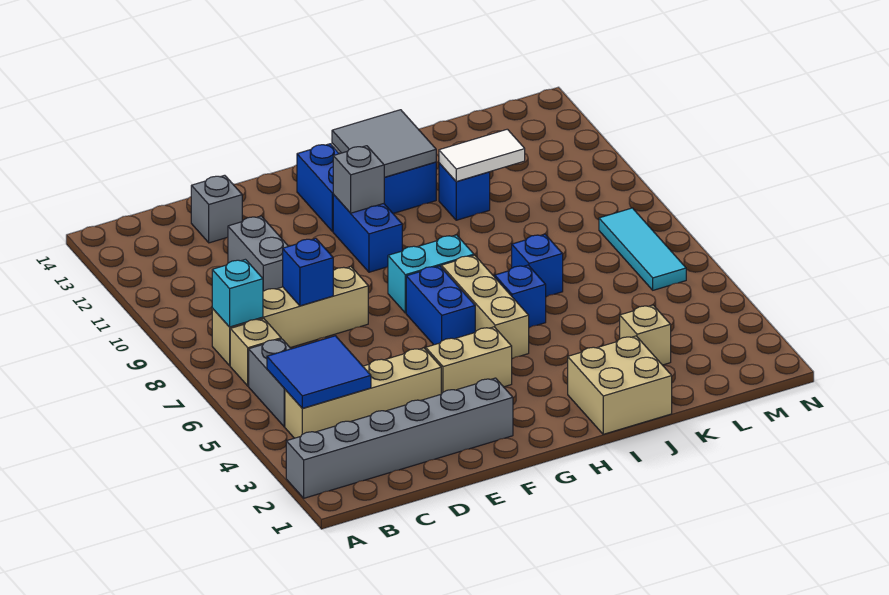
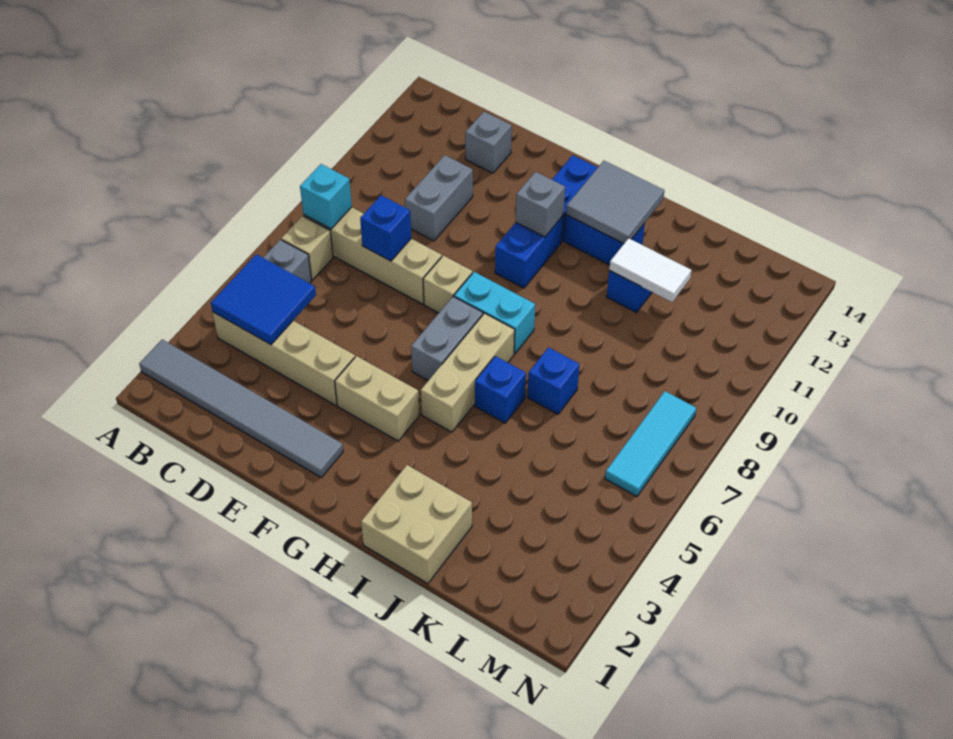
grey brick A2:F2 level 1 -> grey tile A2:F2 level 1
blue brick G6:G7 level 1 -> grey brick G6:G7 level 1
tan brick K3 level 1 -> tan brick F8 level 1

